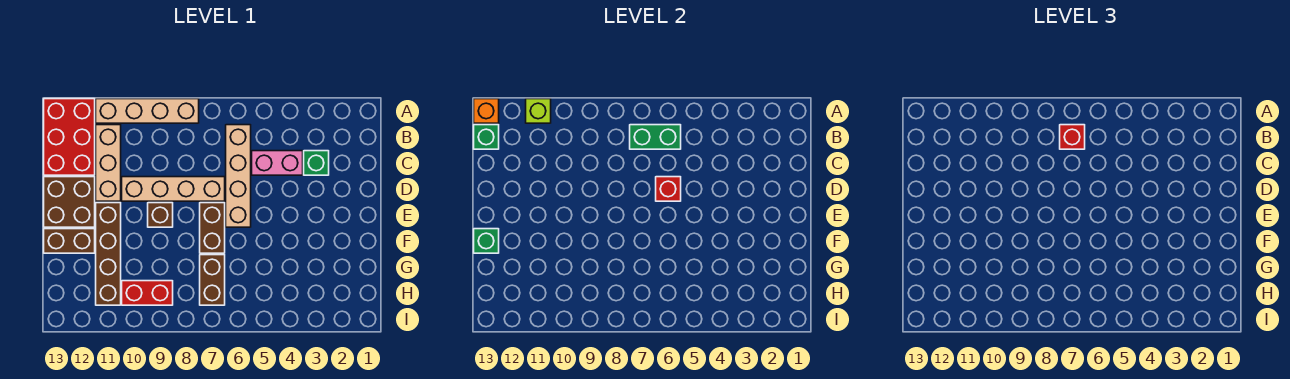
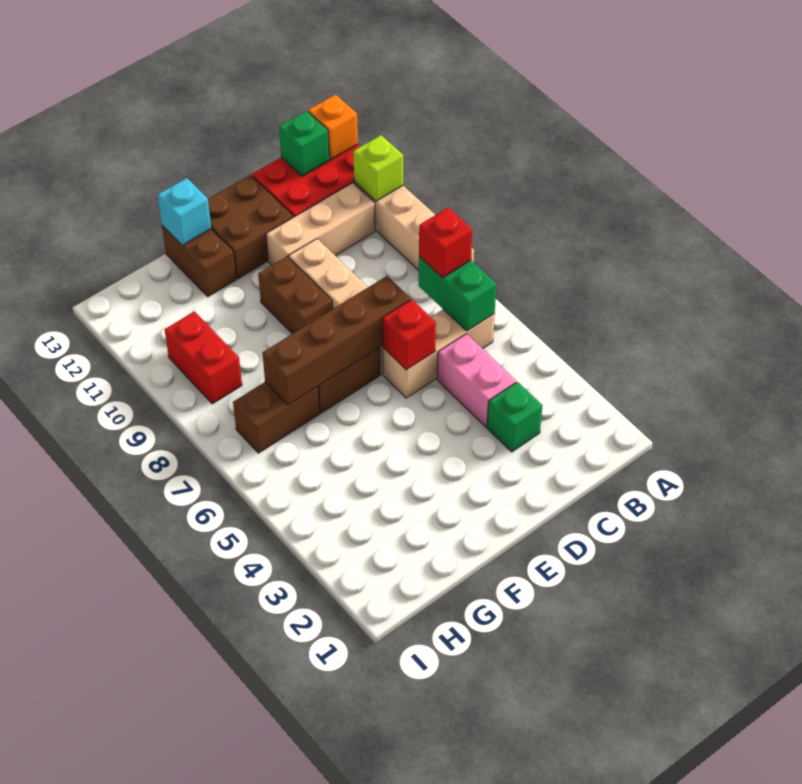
tan brick B6:E6 level 1 -> tan brick B6:D6 level 1
brown brick E9 level 1 -> brown brick E9:E10 level 1
brown brick E11:H11 level 1 -> brown brick D7:G7 level 2
green brick F13 level 2 -> cyan brick F13 level 2

